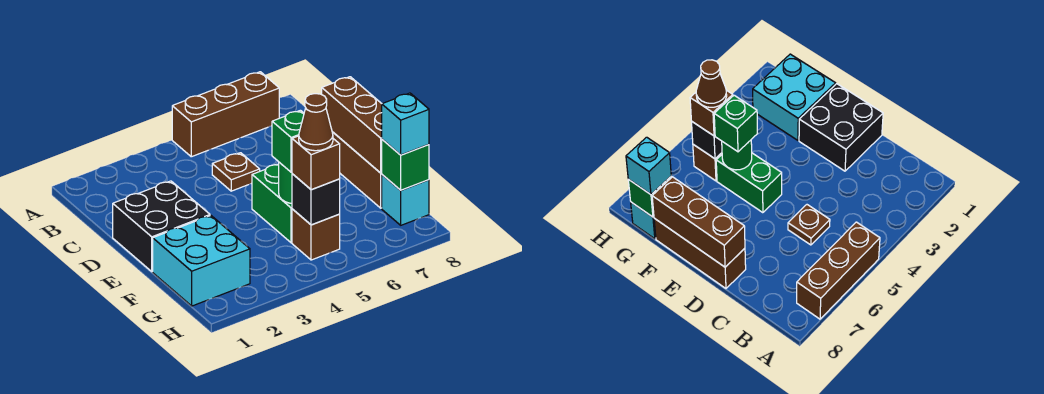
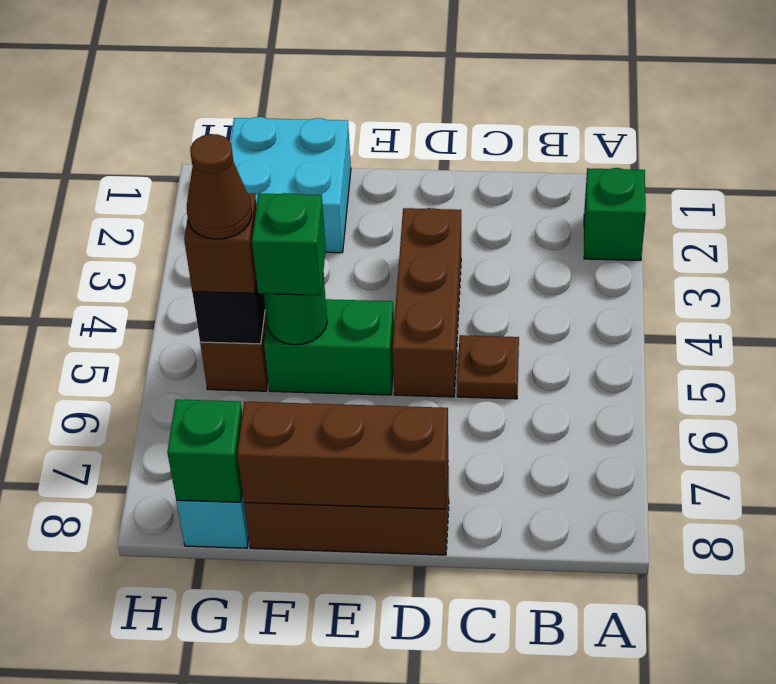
none -> green brick A2 level 1
brown brick A5:A7 level 1 -> brown brick D3:D5 level 1
black brick D1:E2 level 1 -> none
cyan brick G8 level 3 -> none

